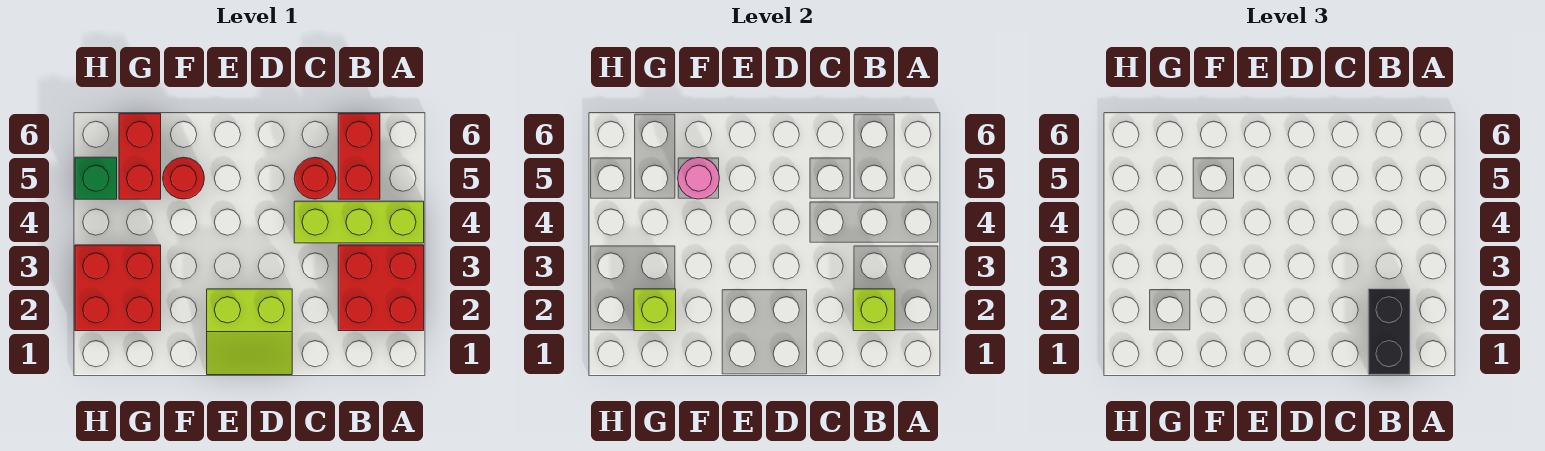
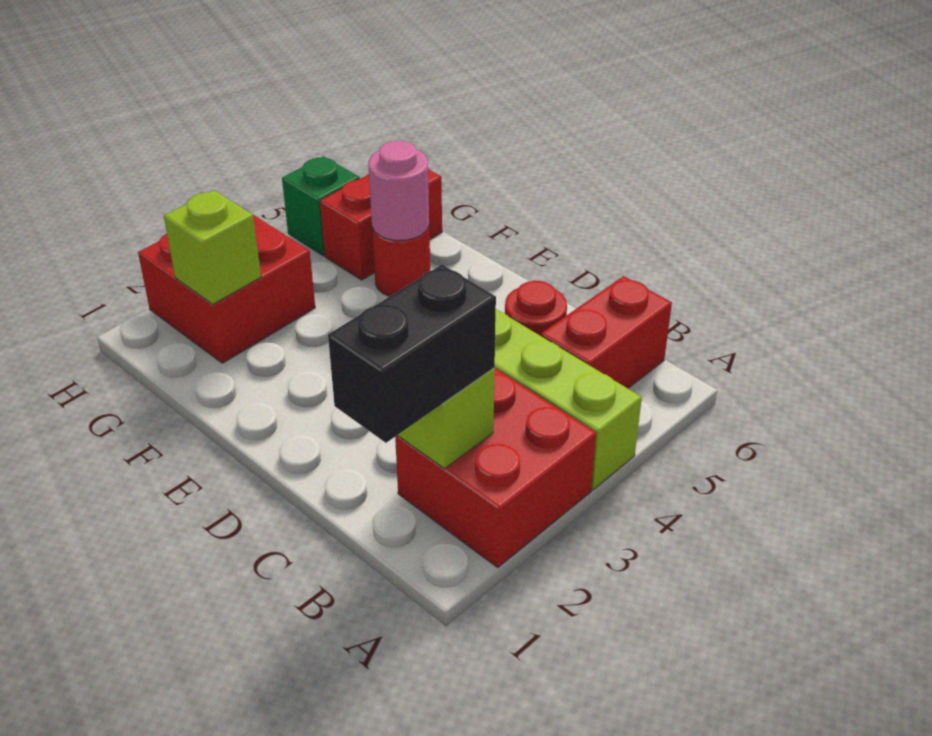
lime slope D1:E2 level 1 top 2 -> none

